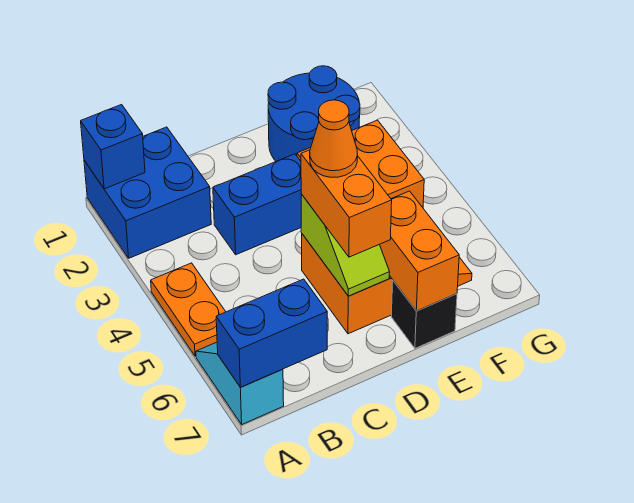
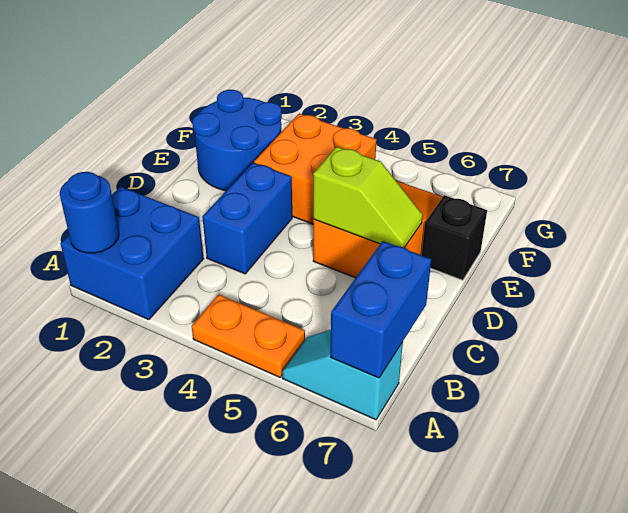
blue brick A1 level 2 -> blue round brick A1 level 2
orange brick D5:D6 level 3 -> none
orange cone D5 level 4 -> none
orange brick E6:E7 level 2 -> none

